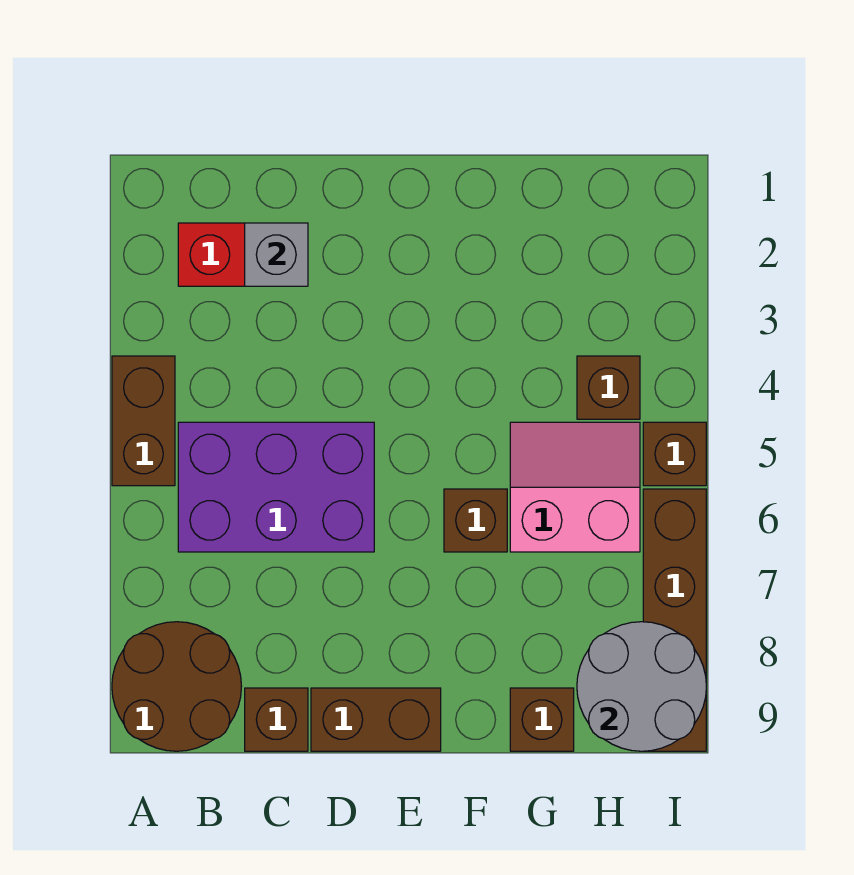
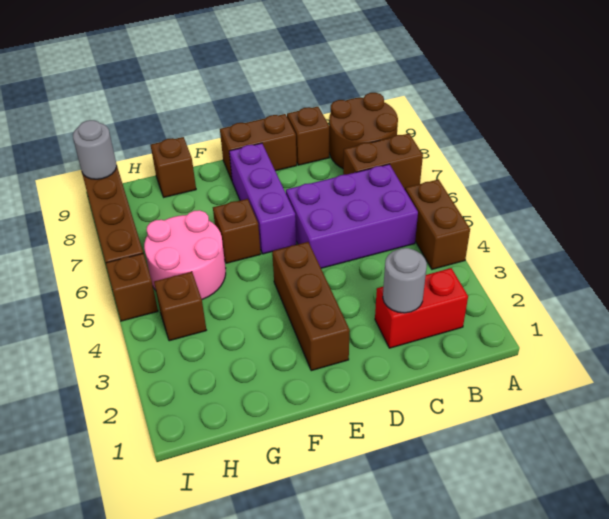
none -> brown brick A7:B7 level 1
grey brick C2 level 2 -> grey round brick C2 level 2
none -> brown brick E2:E4 level 1
none -> purple brick E6:E8 level 1
pink slope G5:H6 level 1 top 6 -> pink round brick G5:H6 level 1
grey round brick H8:I9 level 2 -> grey round brick I9 level 2

